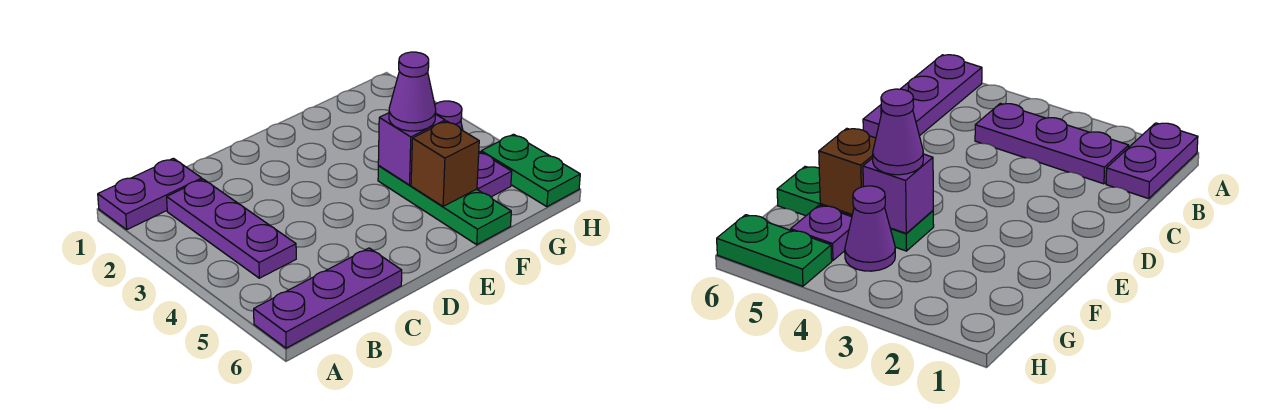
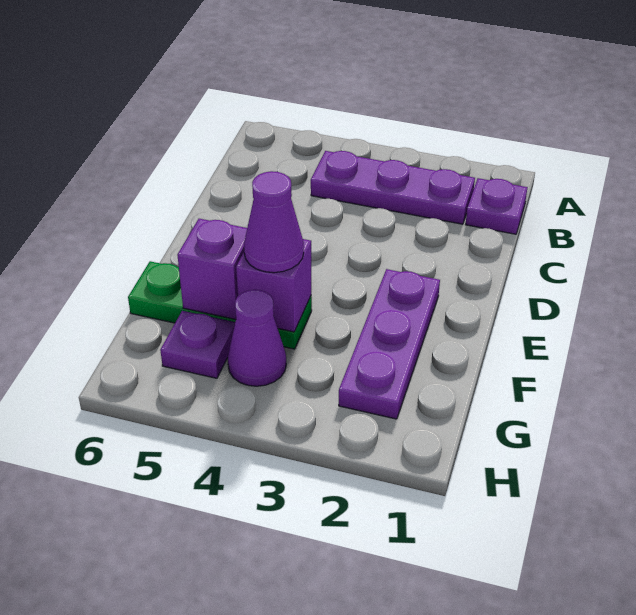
purple plate A1:B1 level 1 -> purple plate B1 level 1
purple plate A6:C6 level 1 -> purple plate E2:G2 level 1
brown brick F5 level 2 -> purple brick F5 level 2
green plate H5:H6 level 1 -> none

